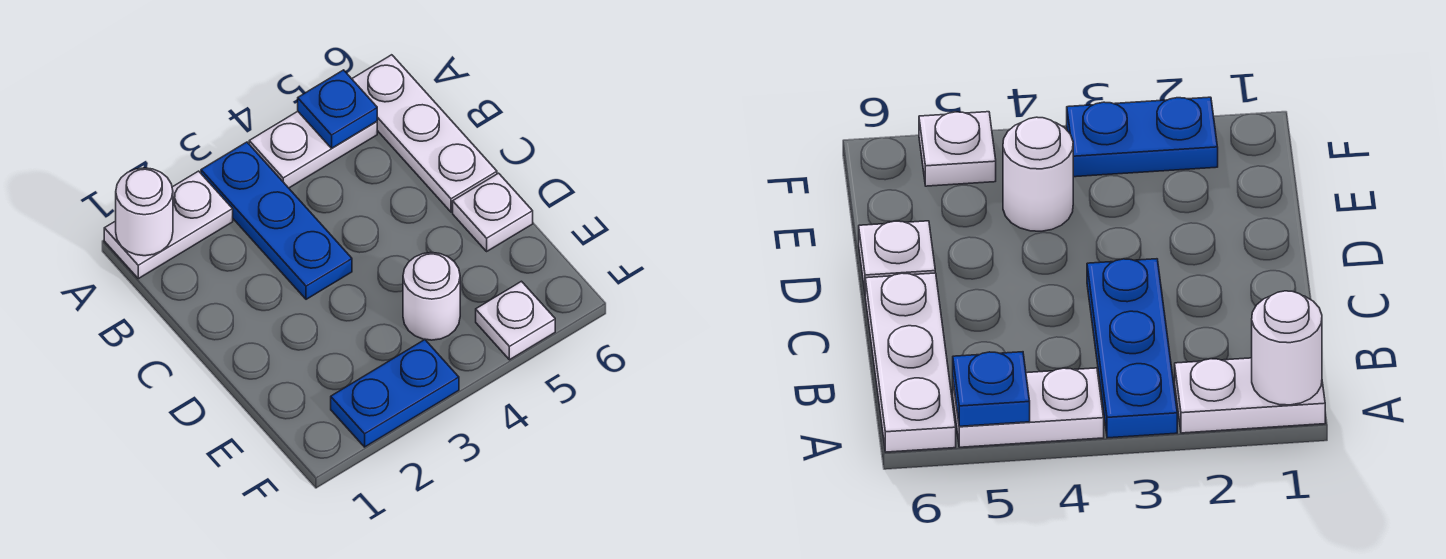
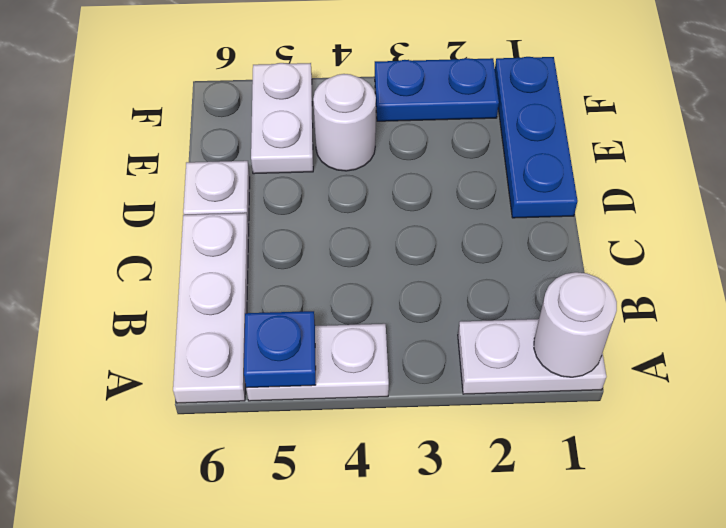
blue plate A3:C3 level 1 -> blue plate D1:F1 level 1
white plate F5 level 1 -> white plate E5:F5 level 1

